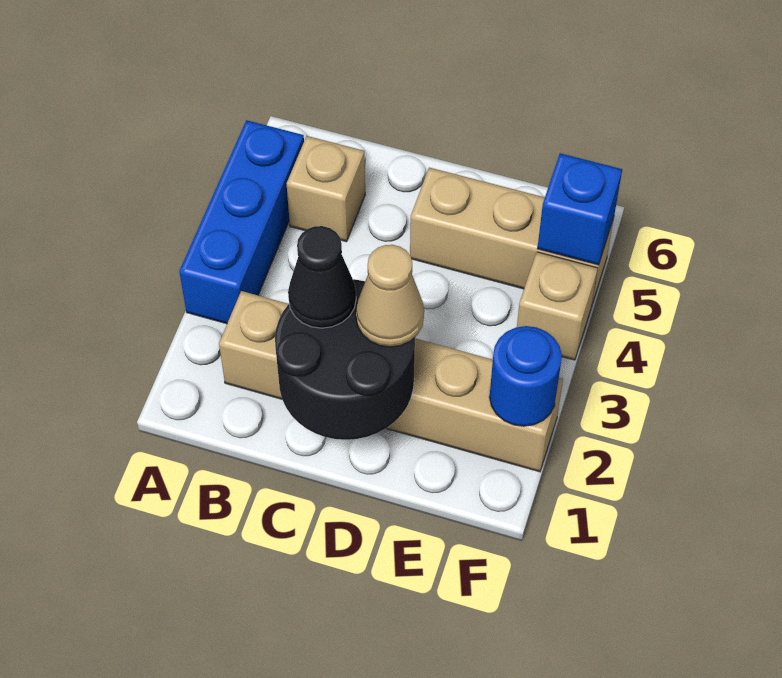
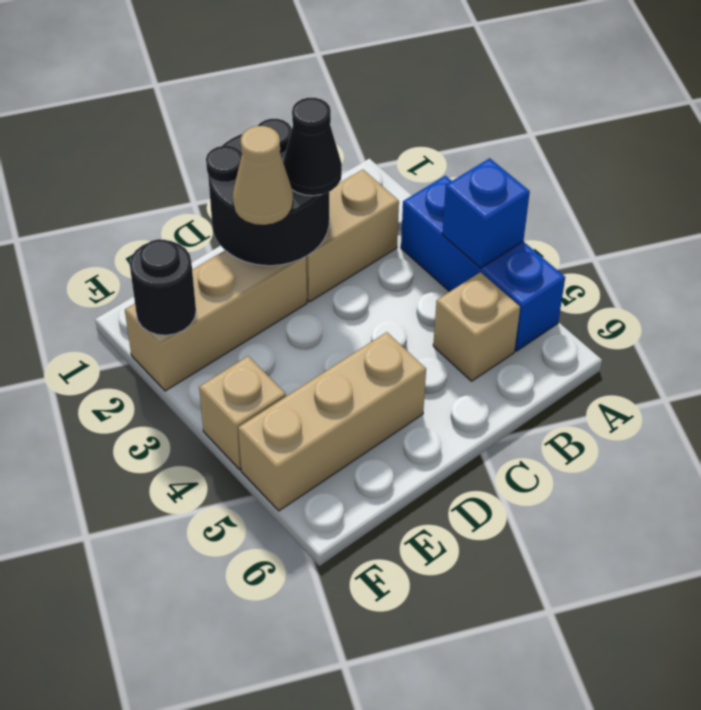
blue round brick F2 level 2 -> black round brick F2 level 2
blue brick F5 level 2 -> blue brick A4 level 2

